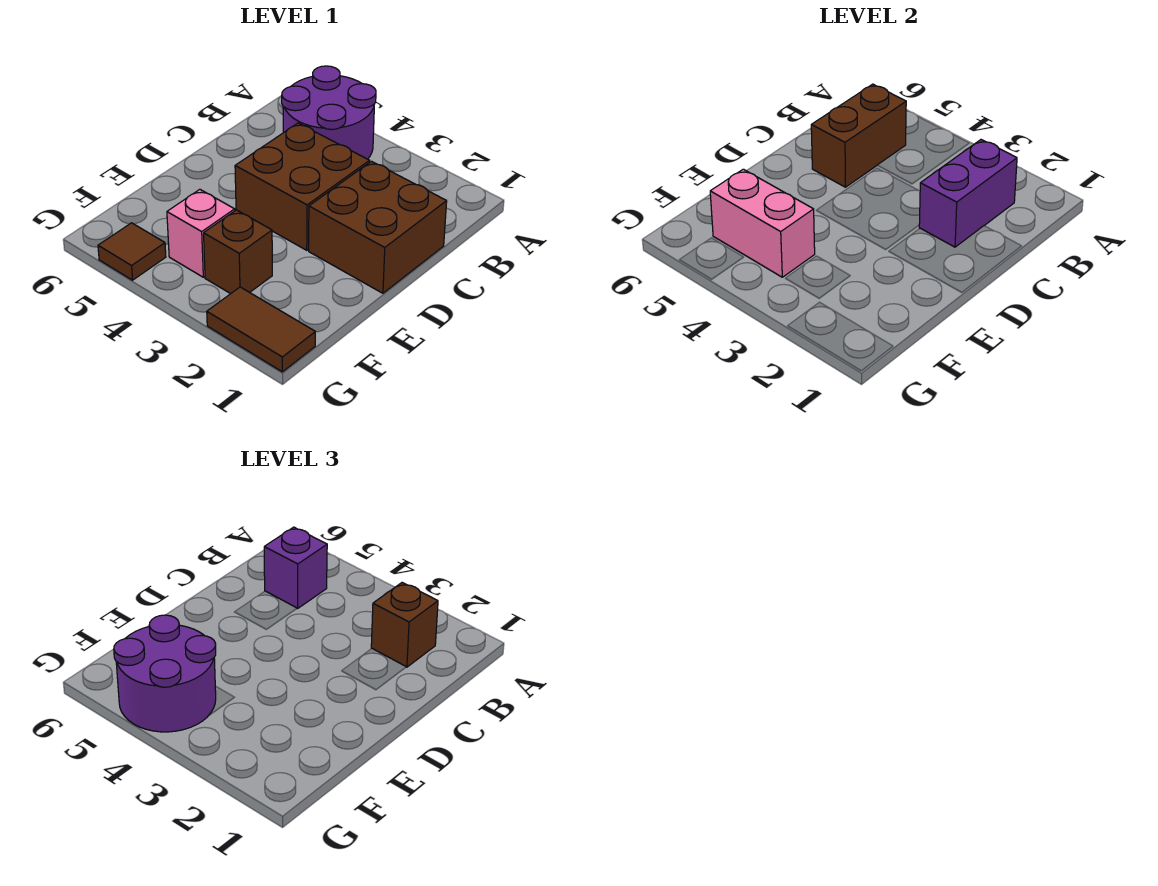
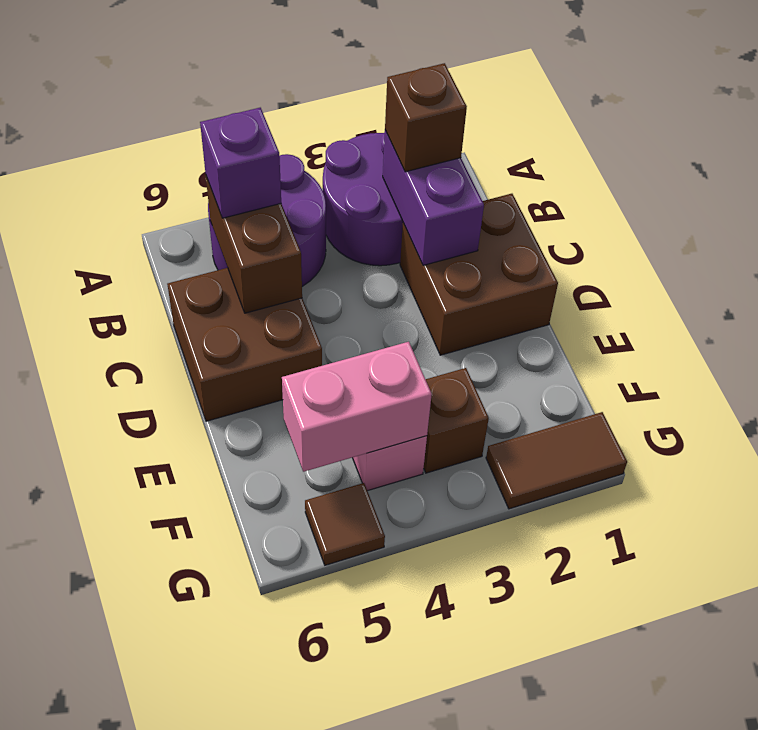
brown brick C3:D4 level 1 -> brown brick C5:D6 level 1
purple round brick F4:G5 level 3 -> purple round brick A2:B3 level 1

